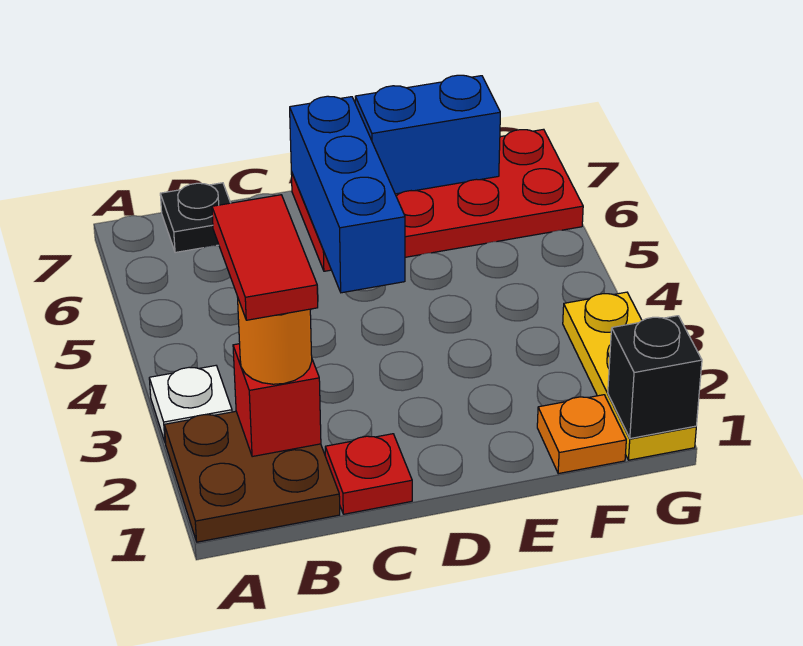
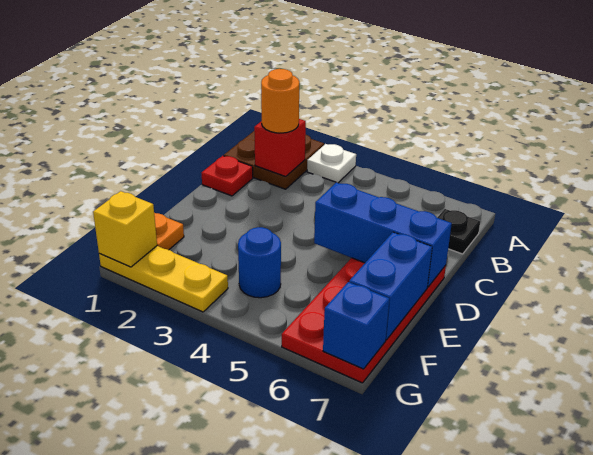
red tile B2:B3 level 4 -> none
none -> blue round brick F4 level 1
black brick G1 level 2 -> yellow brick G1 level 2
none -> blue brick G7 level 2

